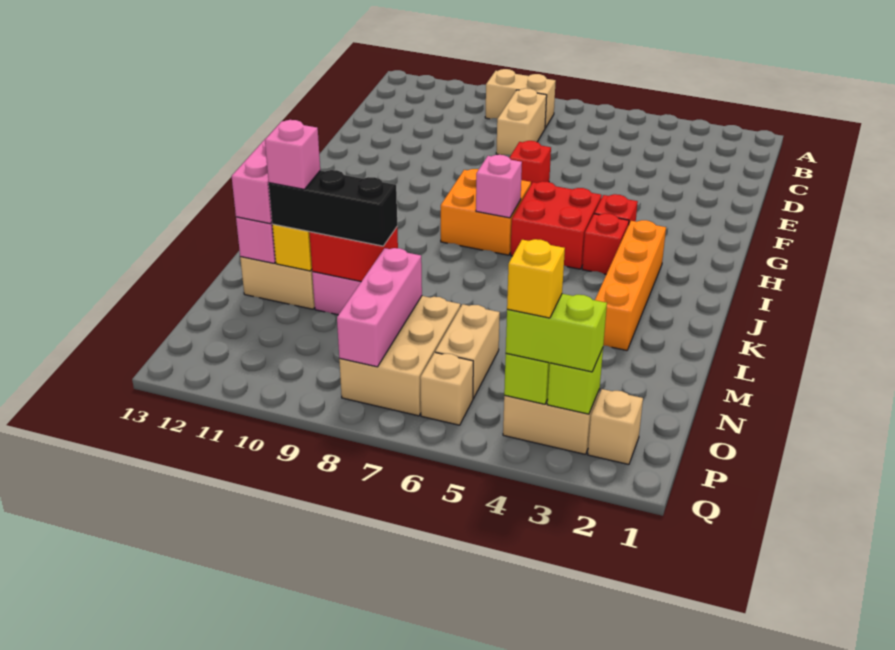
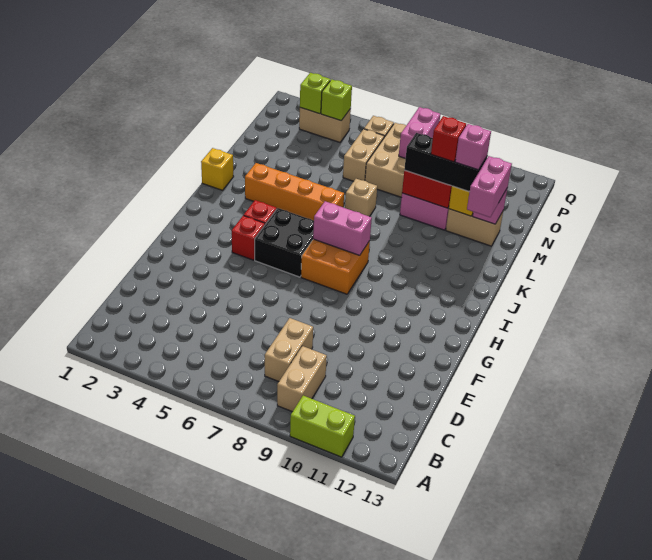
tan brick B8:B9 level 1 -> tan brick B9:C9 level 1
red brick F7 level 1 -> red brick M10 level 4
red brick H5:I6 level 1 -> black brick H5:I6 level 1
orange brick I3:L3 level 1 -> orange brick K3:K6 level 1
pink brick I7 level 2 -> pink brick I7:I8 level 2
pink brick N8:P8 level 2 -> pink brick O8:P8 level 2
tan brick P2 level 1 -> tan brick L7 level 1
lime brick P3:P4 level 3 -> lime brick A10:A11 level 1
yellow brick P4 level 4 -> yellow brick K1 level 1

